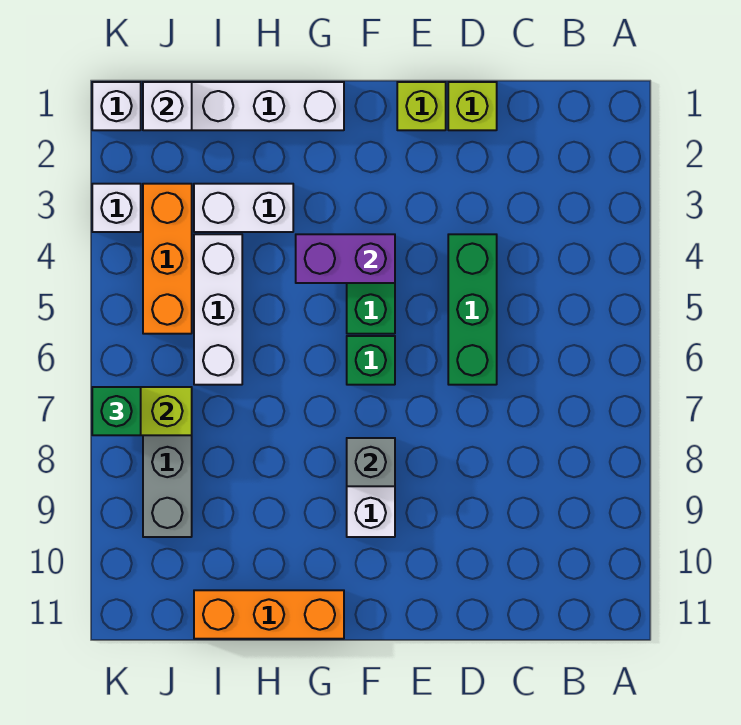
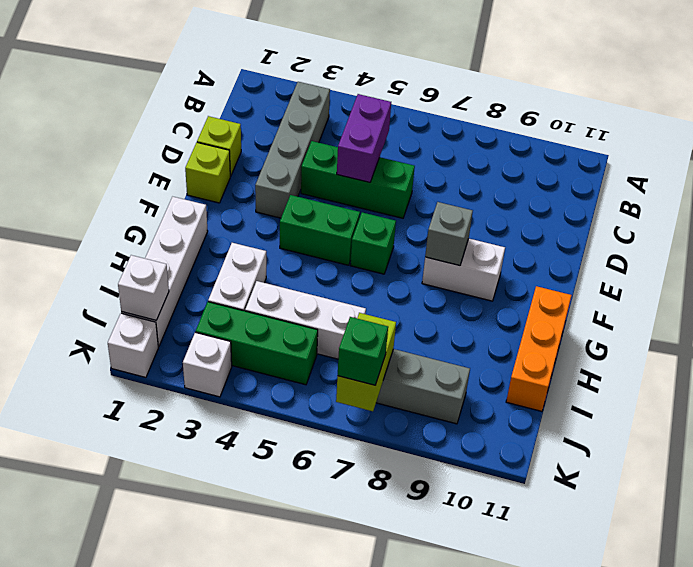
none -> grey brick B3:E3 level 1
purple brick F4:G4 level 2 -> purple brick C5:D5 level 2
orange brick J3:J5 level 1 -> green brick J3:J5 level 1

